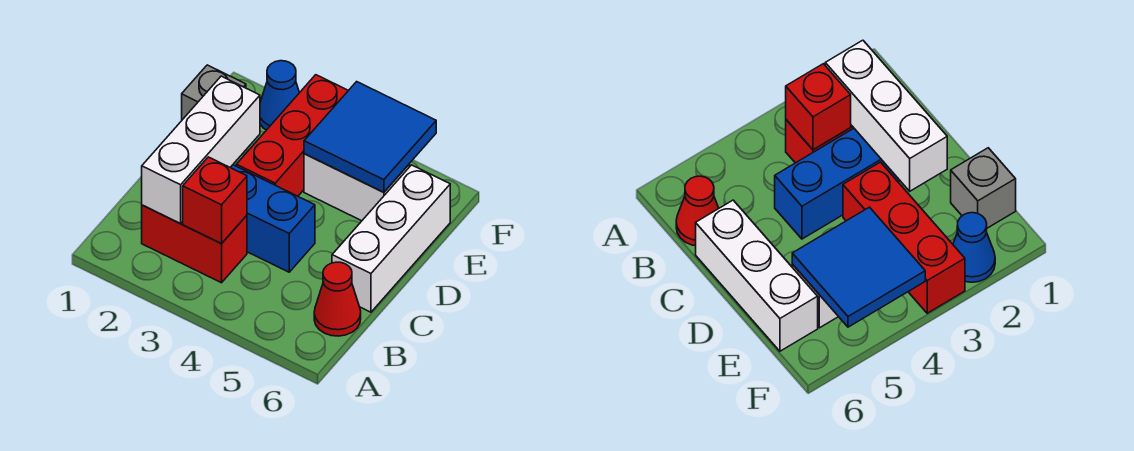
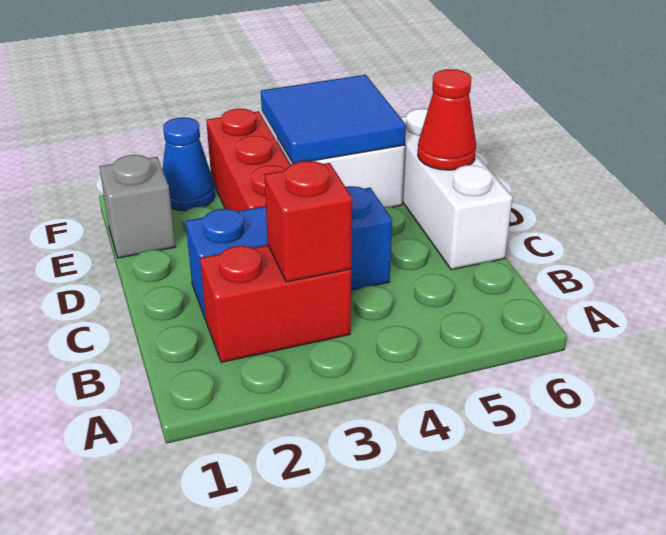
white brick B2:D2 level 2 -> none
red cone B6 level 1 -> red cone D6 level 2

